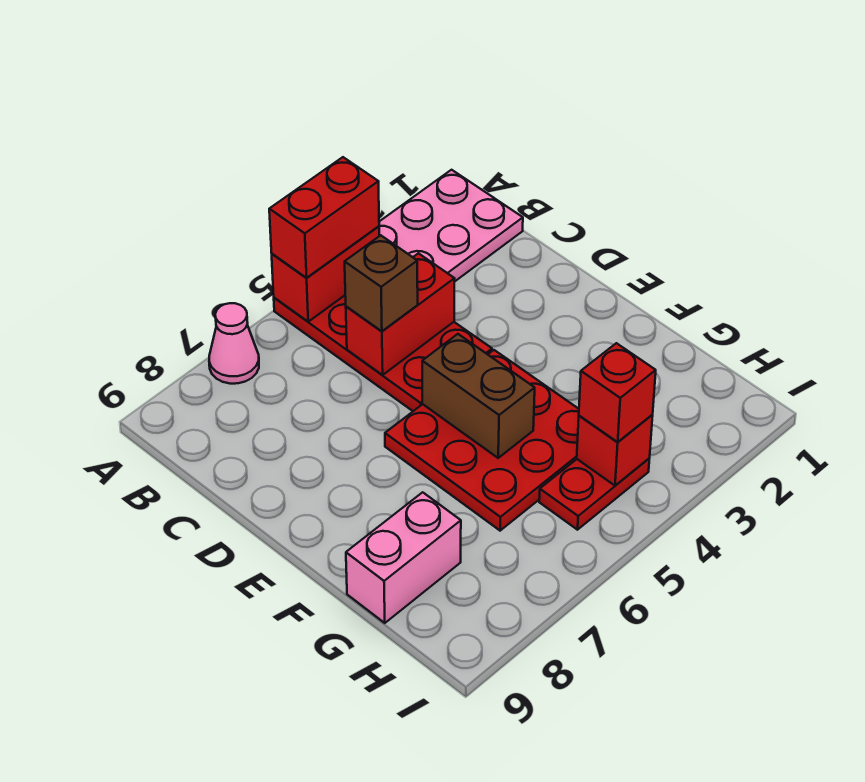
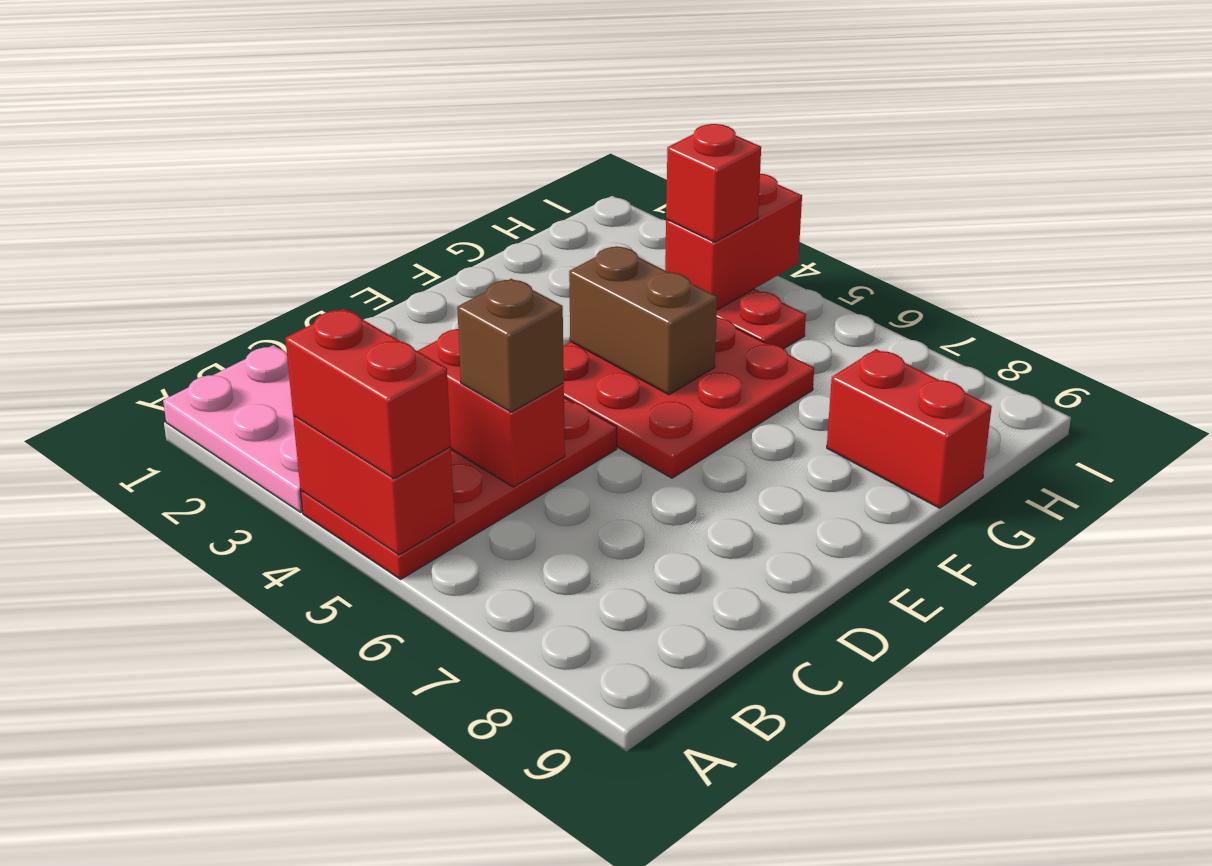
pink cone A7 level 1 -> none
brown brick E5:F5 level 2 -> brown brick F4:F5 level 2
pink brick G8:G9 level 1 -> red brick G8:G9 level 1
red brick H4 level 2 -> red brick H4:I4 level 2

